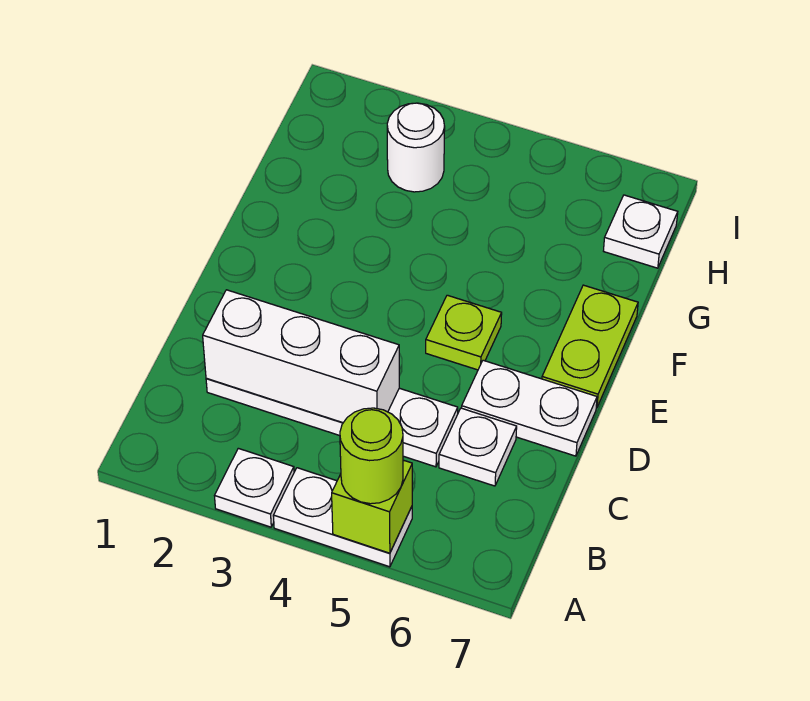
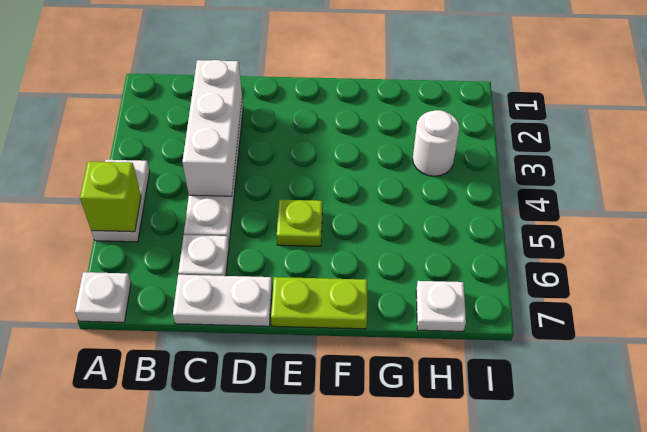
white plate A3 level 1 -> white plate A7 level 1
lime round brick A5 level 3 -> none
white plate D6:D7 level 1 -> white plate C7:D7 level 1

